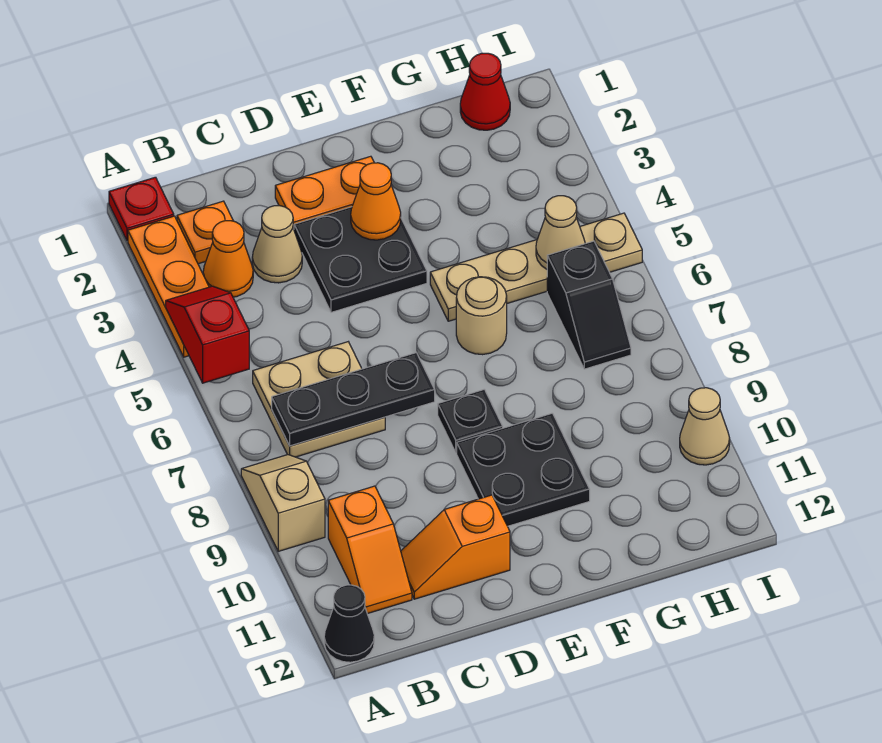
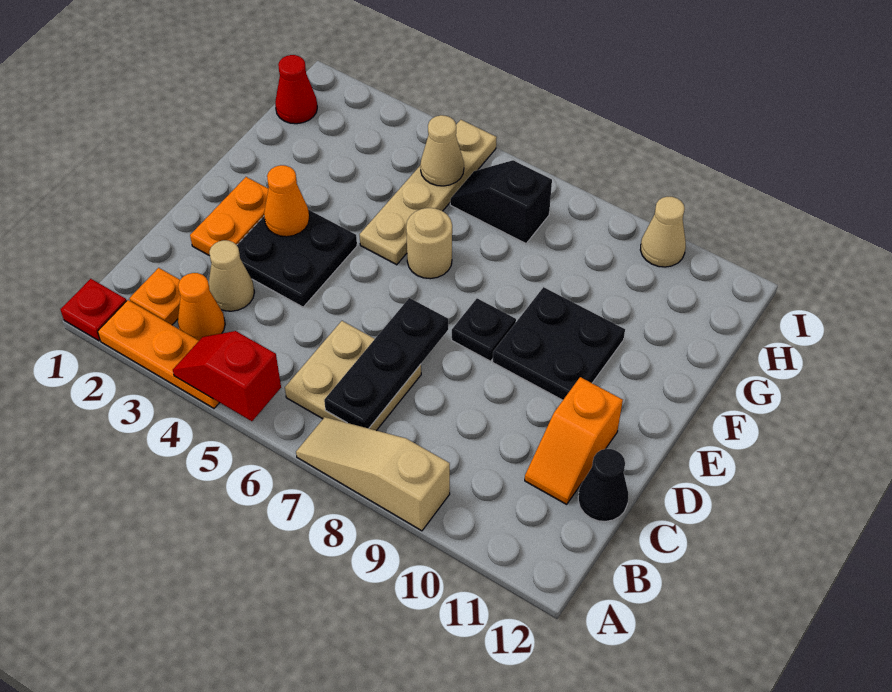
tan slope A8:A9 level 1 top 9 -> tan slope A7:A9 level 1 top 9
black cone A12 level 1 -> black cone C12 level 1
orange slope B10:B11 level 1 top 10 -> none
black slope H6:H7 level 1 top 6 -> black slope H6:H7 level 1 top 7

